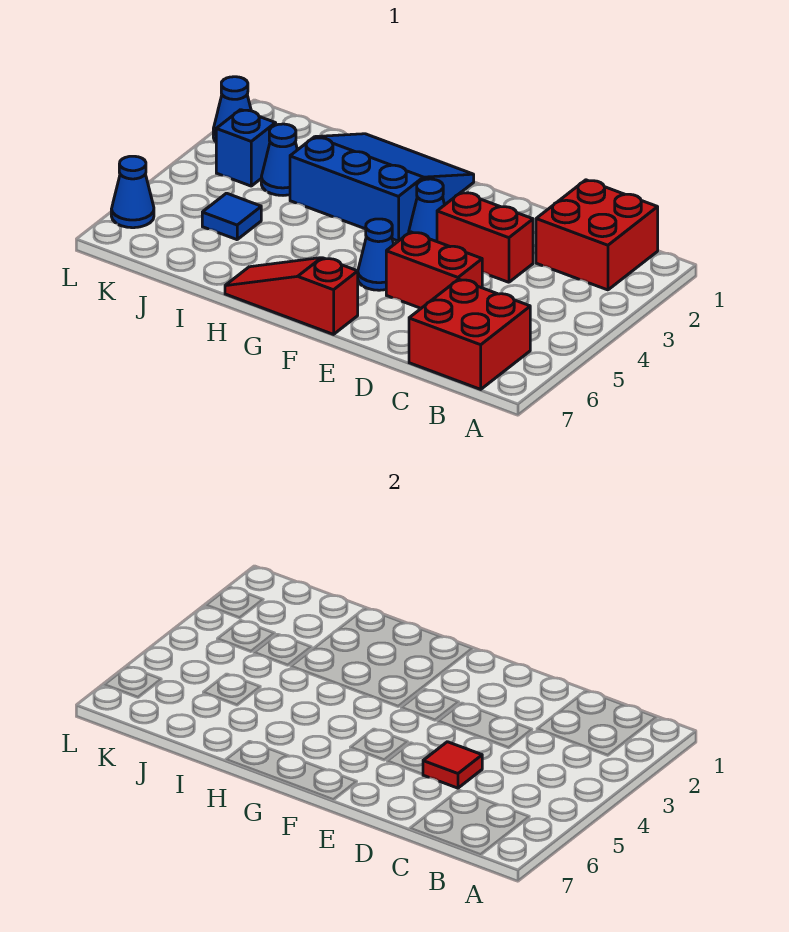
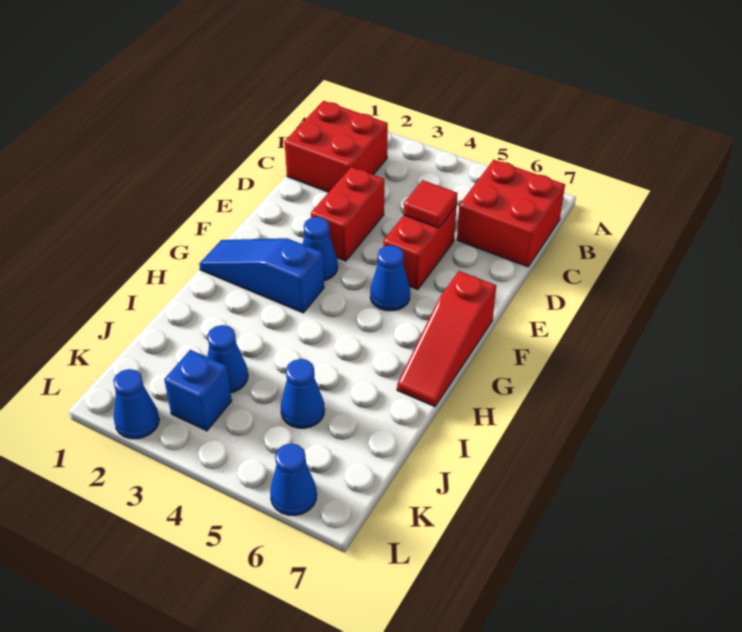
blue slope G1:I3 level 1 top 3 -> blue slope G1:G3 level 1 top 3
blue tile J5 level 1 -> blue cone J5 level 1

